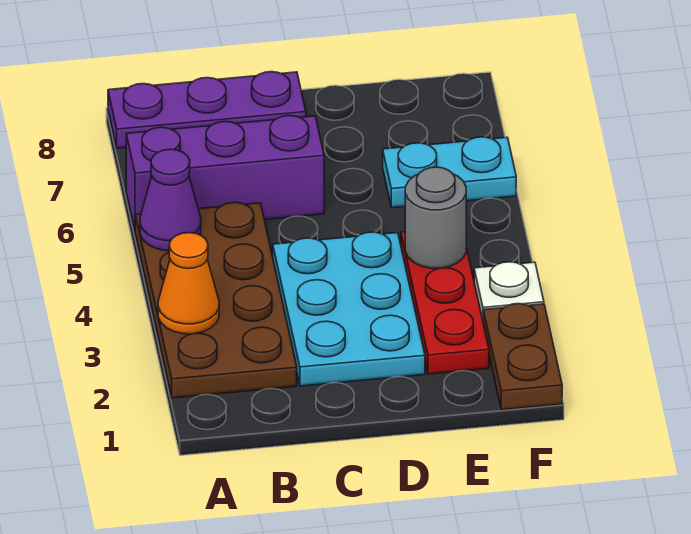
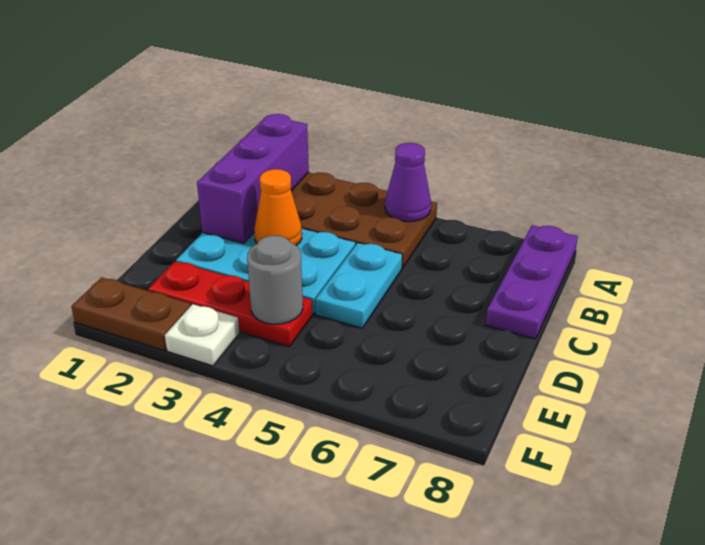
orange cone A3 level 2 -> orange cone C3 level 2
purple brick A6:C6 level 1 -> purple brick A2:C2 level 2
cyan plate E6:F6 level 1 -> cyan plate C5:D5 level 1

